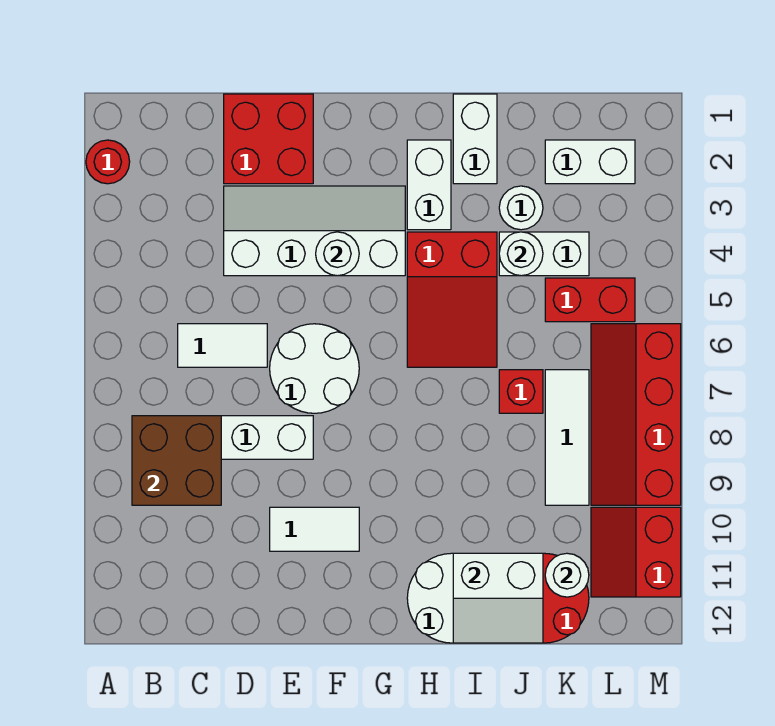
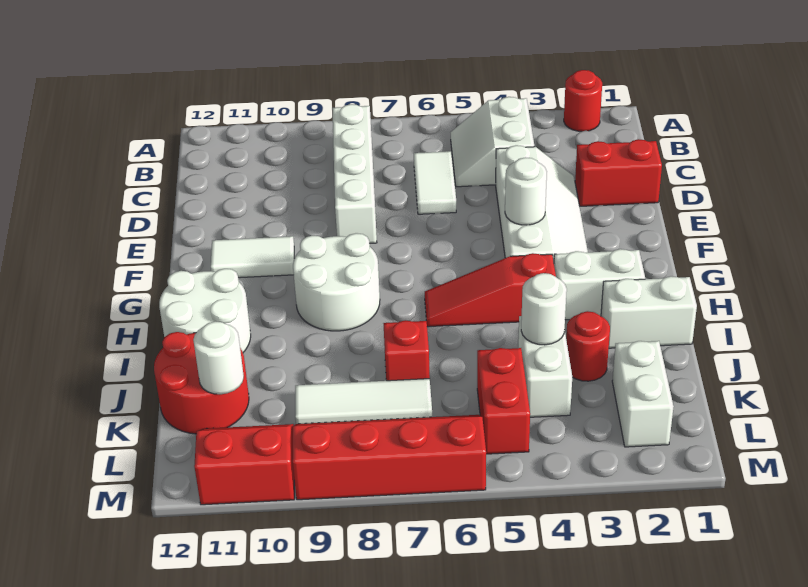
brown brick B8:C9 level 2 -> none
red brick D1:E2 level 1 -> red brick D1:D2 level 1
white round brick E6:F7 level 1 -> white round brick G8:H9 level 1
white tile E10:F10 level 1 -> white tile F10:F11 level 1
red slope H4:I6 level 1 top 4 -> red slope H4:H6 level 1 top 4
white slope I11:J12 level 2 top 11 -> white slope B4:C5 level 1 top 4
white round brick J3 level 1 -> red round brick J3 level 1

